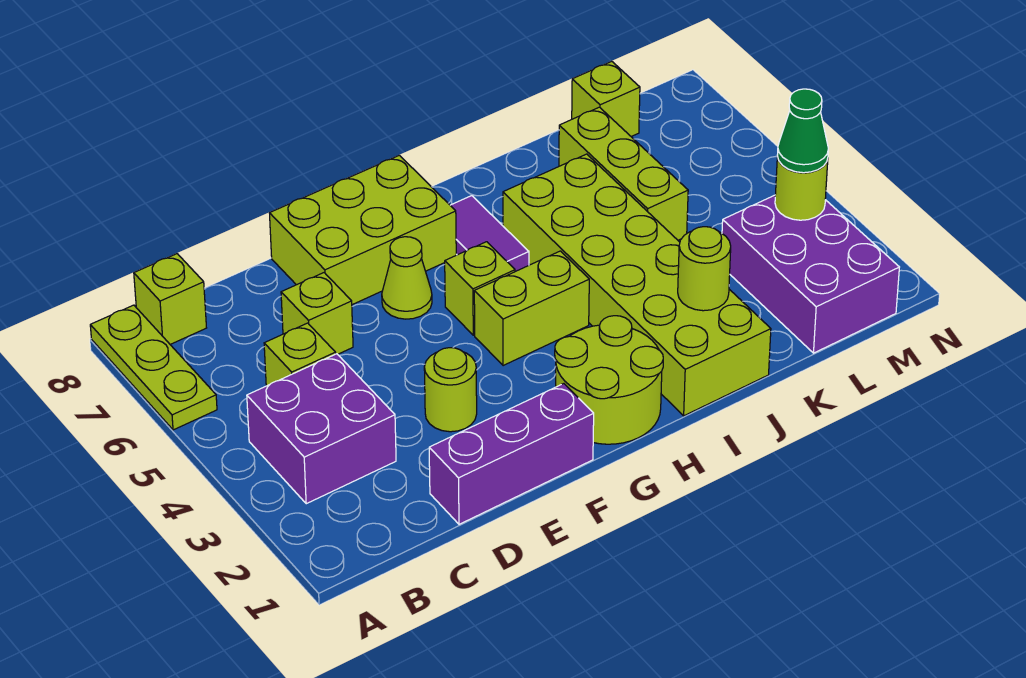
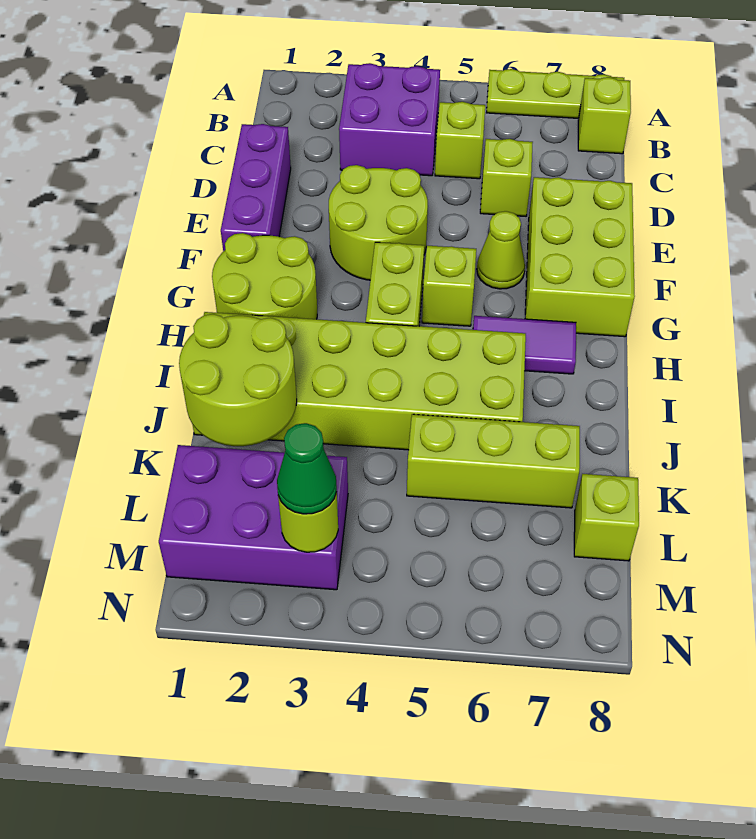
lime round brick E3 level 1 -> lime round brick E3:F4 level 1
lime round brick J2 level 2 -> lime round brick J1:K2 level 2

